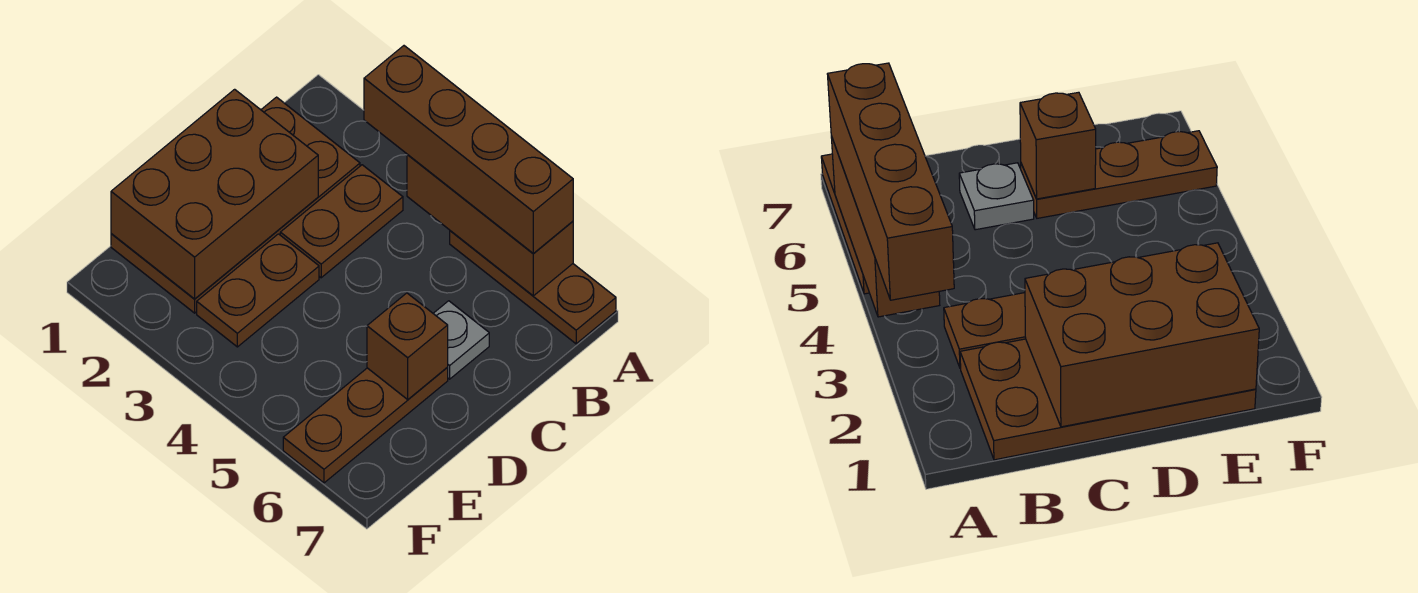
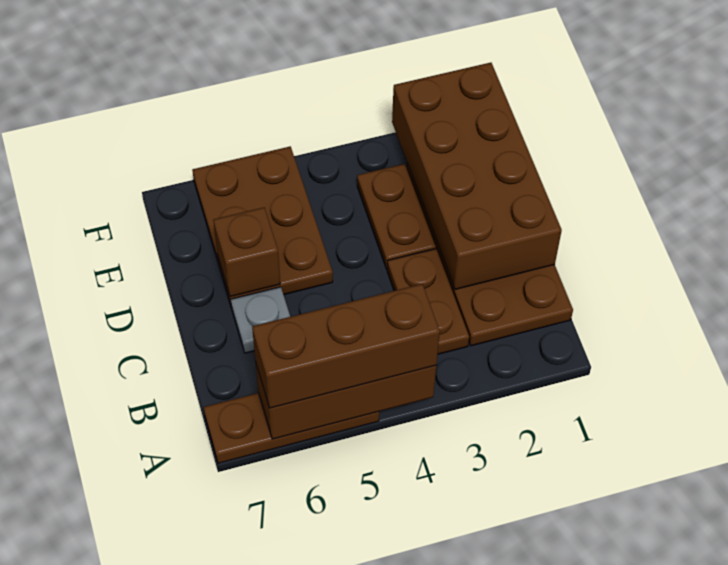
brown brick A3:A6 level 3 -> brown brick A4:A6 level 3
brown brick C1:E2 level 2 -> brown brick C1:F2 level 2
brown plate D6:F6 level 1 -> brown plate D5:F6 level 1

